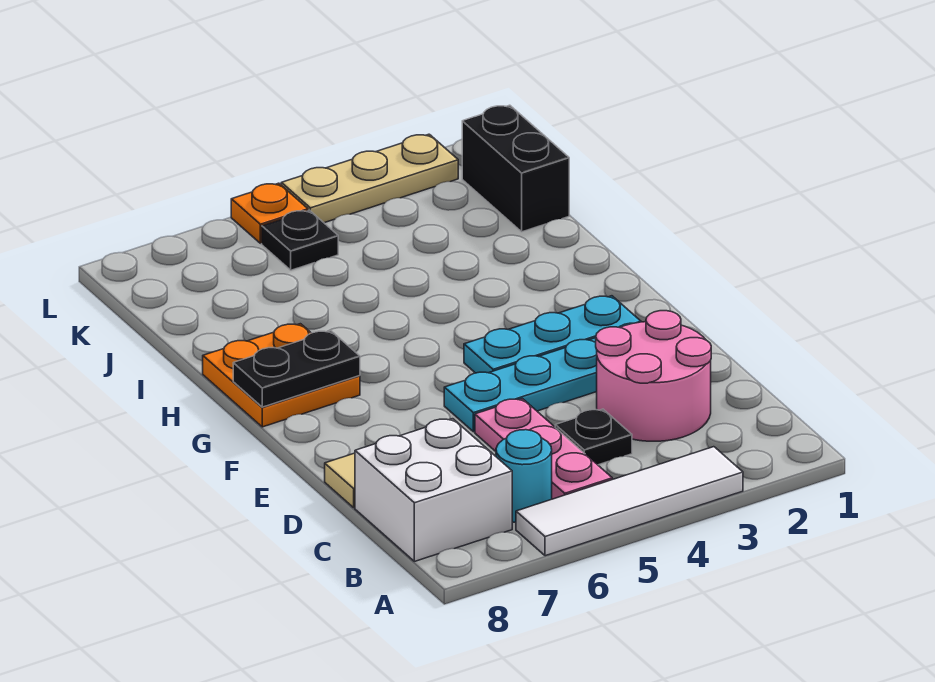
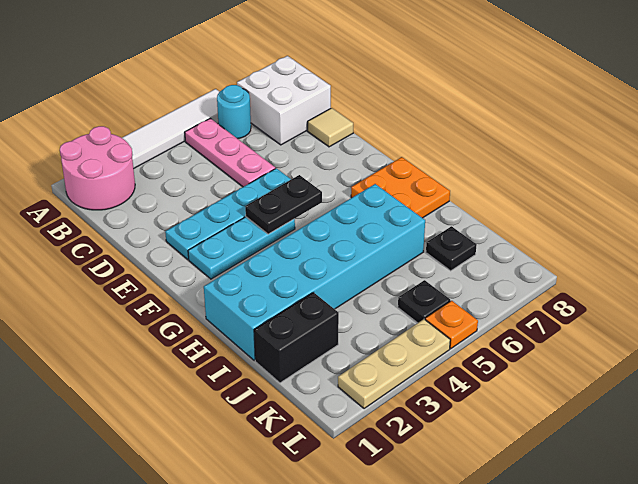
pink round brick C2:D3 level 1 -> pink round brick A1:B2 level 1
black plate C4 level 1 -> black plate J7 level 1
black plate G7:G8 level 2 -> black plate F4:F5 level 2
none -> cyan brick H1:I6 level 1
black brick J1:K1 level 1 -> black brick J1:J2 level 1

